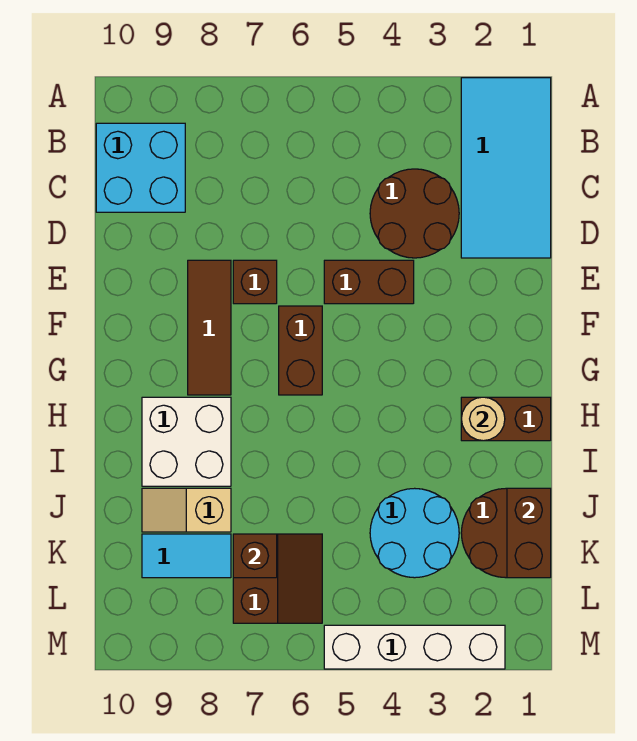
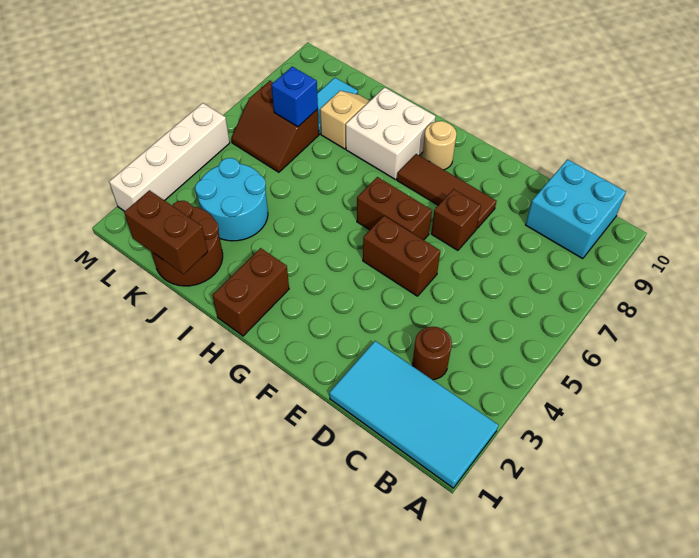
brown round brick C3:D4 level 1 -> brown round brick C3 level 1
brown brick E4:E5 level 1 -> brown brick E5:F5 level 1
tan round brick H2 level 2 -> tan round brick G9 level 1
brown brick K7 level 2 -> blue brick K7 level 2

